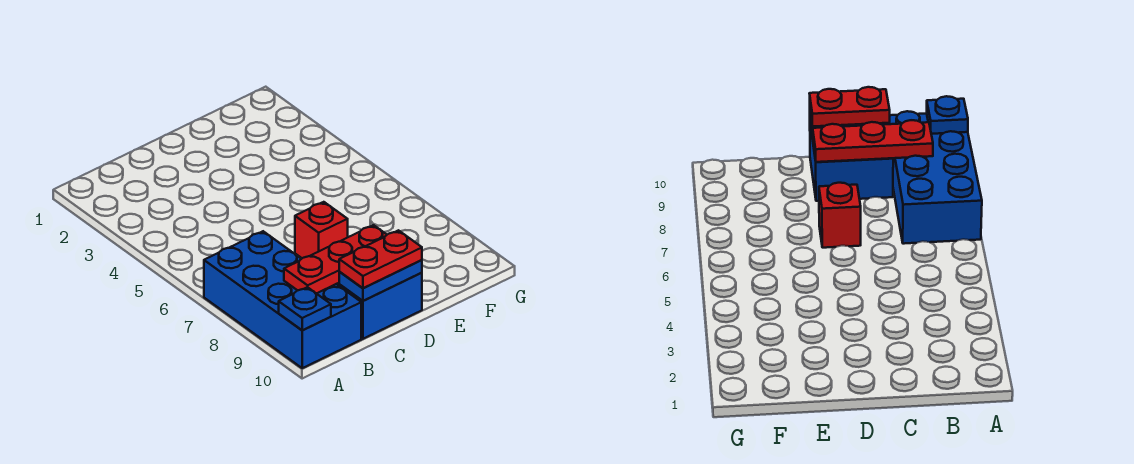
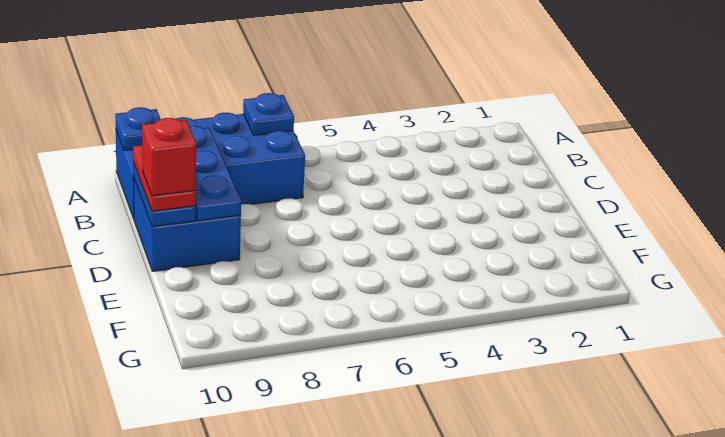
none -> blue plate A7 level 2
red plate B9:D9 level 2 -> blue plate B9:D9 level 2
red brick D7 level 1 -> red brick D10 level 4

